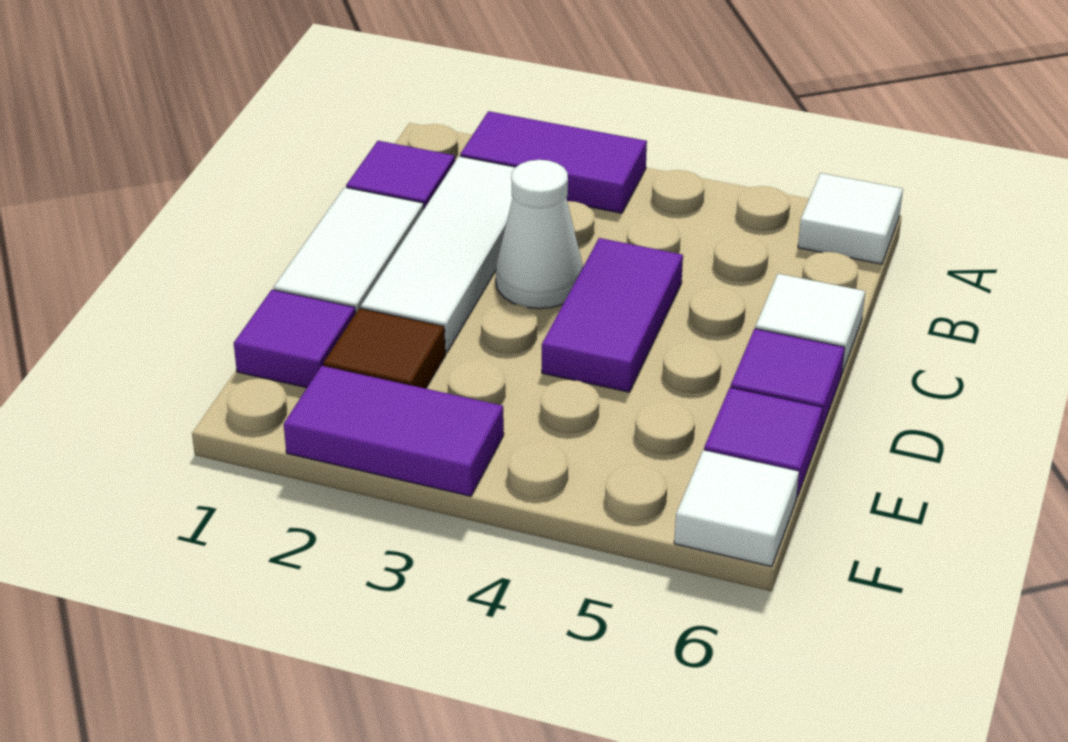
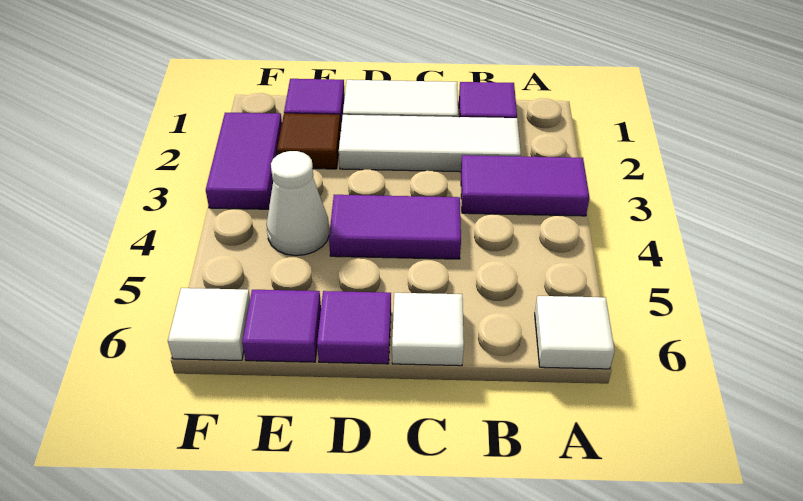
purple tile A2:A3 level 1 -> purple tile A3:B3 level 1
white cone C3 level 1 -> white cone E4 level 1

